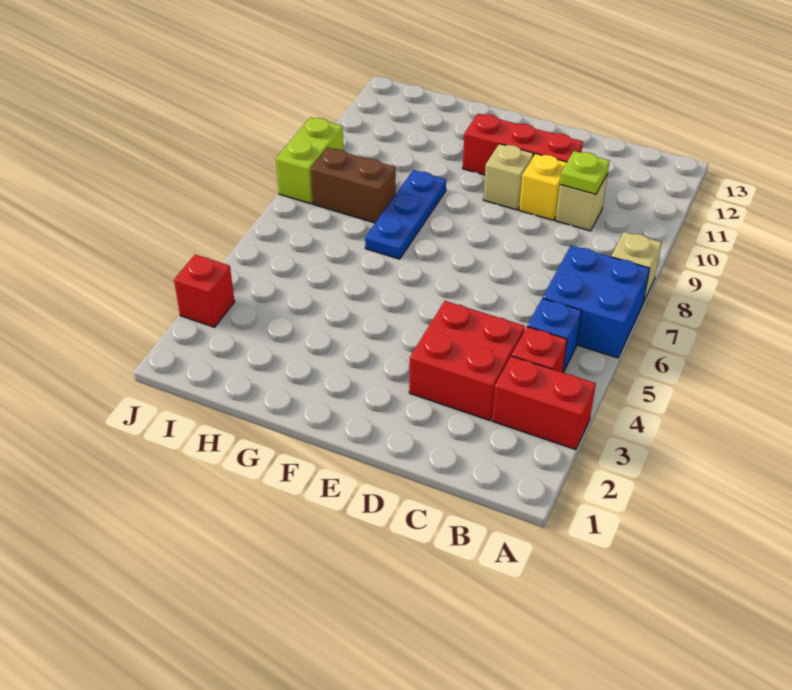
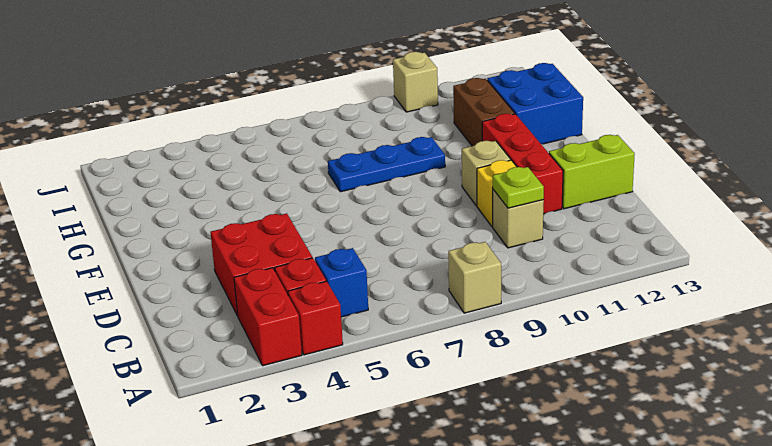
blue brick A6:B7 level 1 -> blue brick G12:H13 level 1
brown brick H8:I8 level 1 -> brown brick G11:H11 level 1
red brick J3 level 1 -> red brick A4 level 1
lime brick J8:J9 level 1 -> lime brick D12:D13 level 1
none -> tan brick J10 level 1

